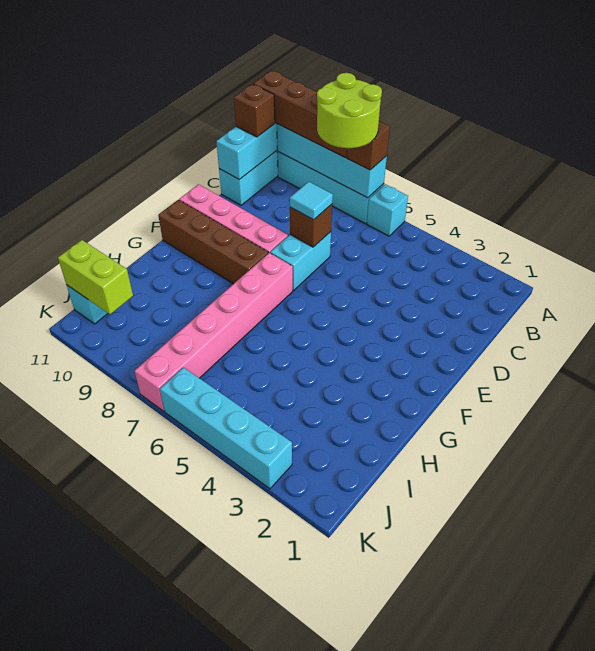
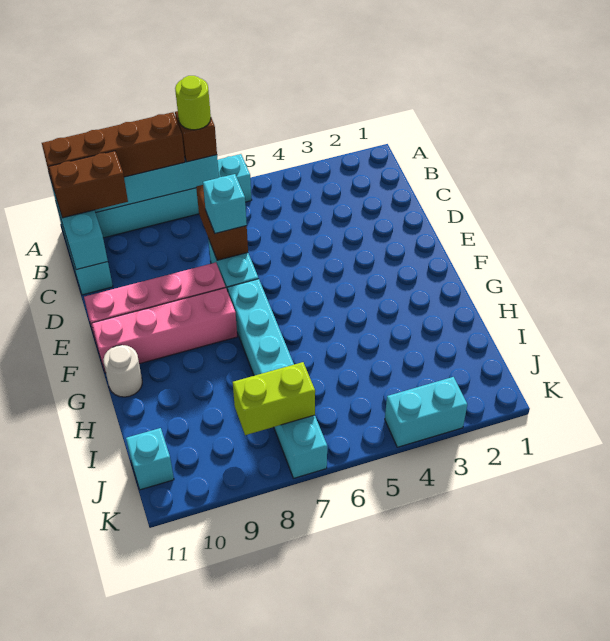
lime round brick A7:B8 level 4 -> lime round brick A7 level 4
brown brick B11 level 3 -> brown brick B10:B11 level 3
brown brick D7 level 2 -> brown brick C7:D7 level 2
cyan tile D7 level 3 -> cyan brick D7 level 3
pink brick F7:K7 level 1 -> cyan brick F7:K7 level 1
brown brick F8:F11 level 1 -> pink brick F8:F11 level 1
none -> white round brick G11 level 1
lime brick J10:J11 level 2 -> lime brick J7:J8 level 2
cyan brick K3:K6 level 1 -> cyan brick K3:K4 level 1

